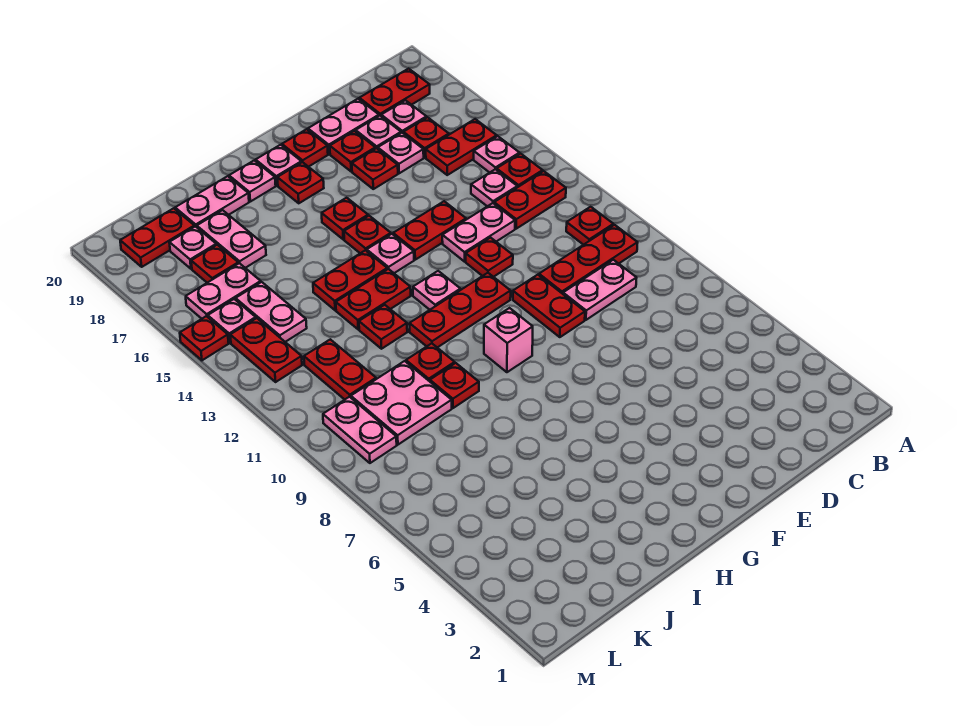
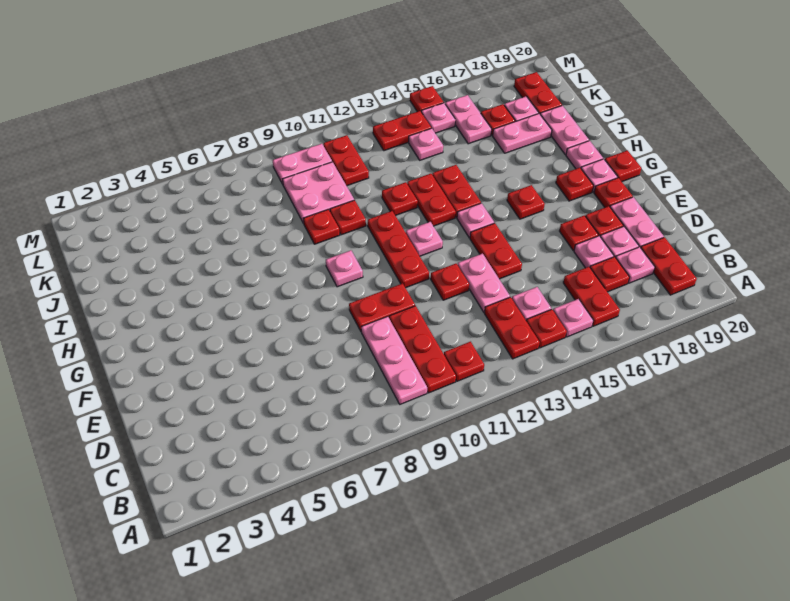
pink plate C9:D9 level 1 -> pink plate B9:D9 level 1
pink brick G9 level 1 -> pink plate G9 level 1
red plate G15 level 1 -> red plate G20 level 1
red plate K11:K12 level 1 -> red plate K11:L11 level 1
pink plate K14:K15 level 1 -> pink plate K14 level 1

